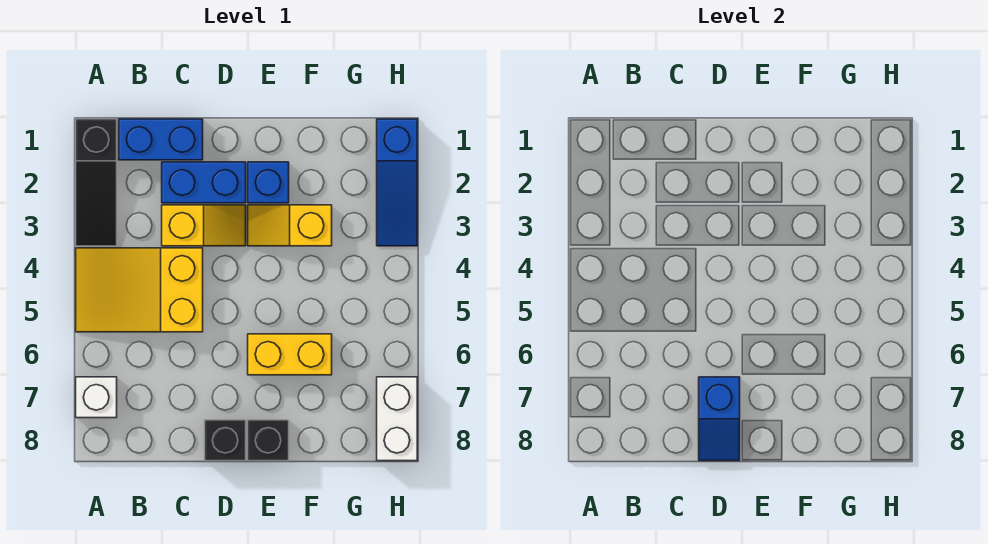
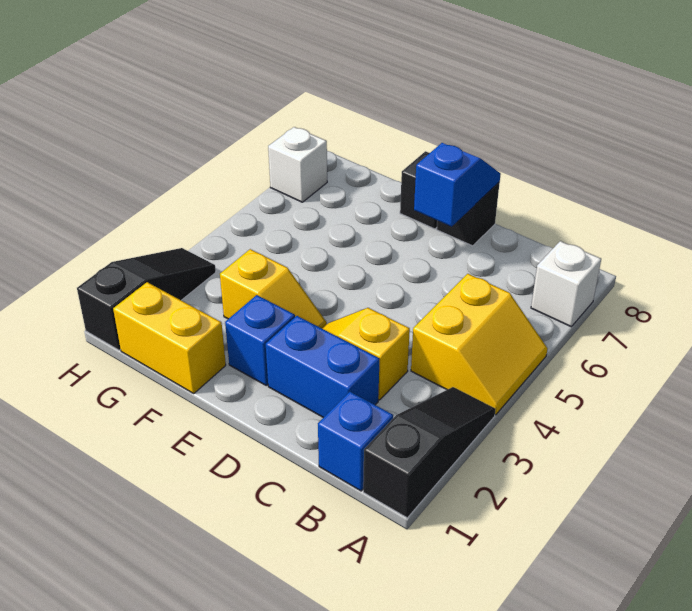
yellow slope A4:C5 level 1 top C -> yellow slope A4:B5 level 1 top B
blue brick B1:C1 level 1 -> blue brick B1 level 1
yellow brick E6:F6 level 1 -> yellow brick F1:G1 level 1
blue slope H1:H3 level 1 top 1 -> black slope H1:H3 level 1 top 1
white brick H7:H8 level 1 -> white brick H7 level 1

